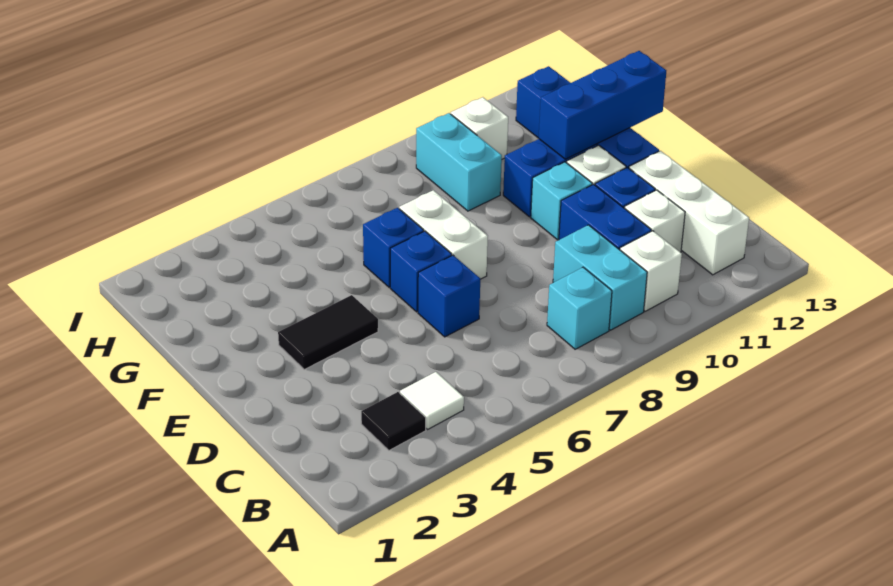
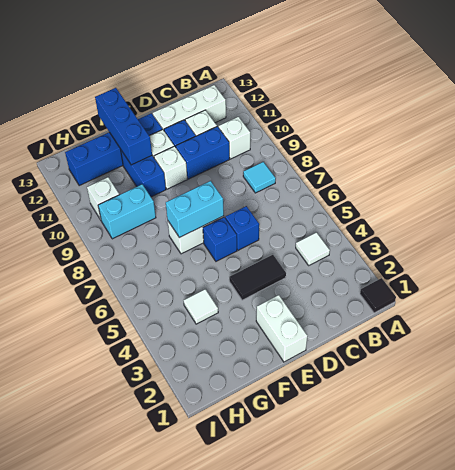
black tile B3 level 1 -> black tile A1 level 1
cyan brick B8 level 1 -> cyan tile B8 level 1
cyan brick B9:C9 level 1 -> cyan brick E7:F7 level 2
none -> white brick E1:E2 level 1
black tile E3:E4 level 1 -> black tile D4:E4 level 1
cyan brick E10 level 1 -> white brick E10 level 1
blue brick F6 level 1 -> none
none -> white tile G4 level 1

